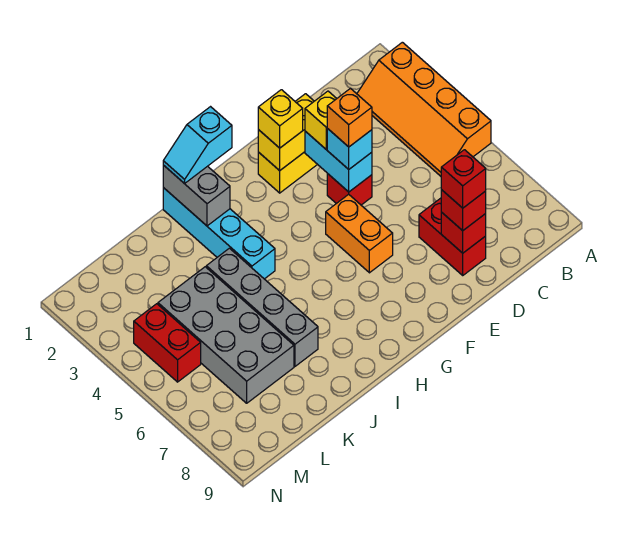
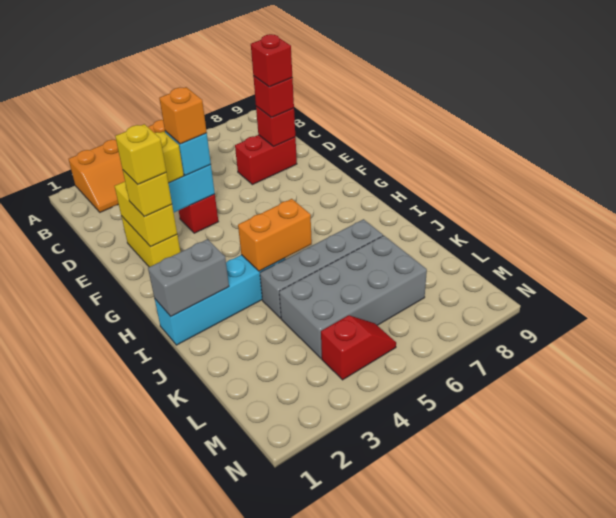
none -> yellow brick F2 level 4
orange brick F5:F6 level 1 -> orange brick I4:I5 level 2
cyan slope H1:I1 level 3 top H -> none
red brick M4:M5 level 1 -> red slope M4:M5 level 1 top 4

